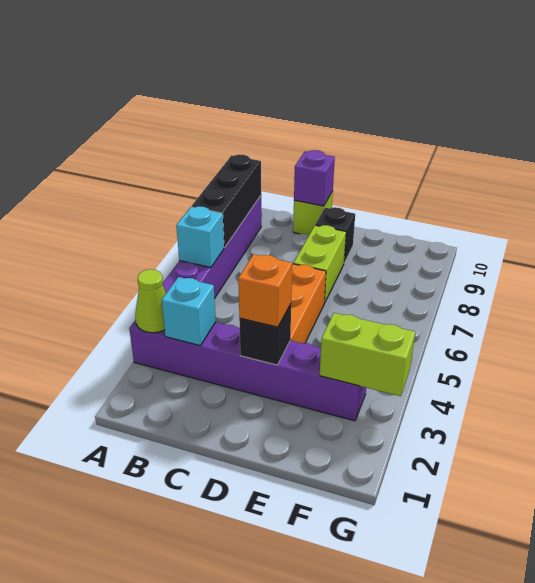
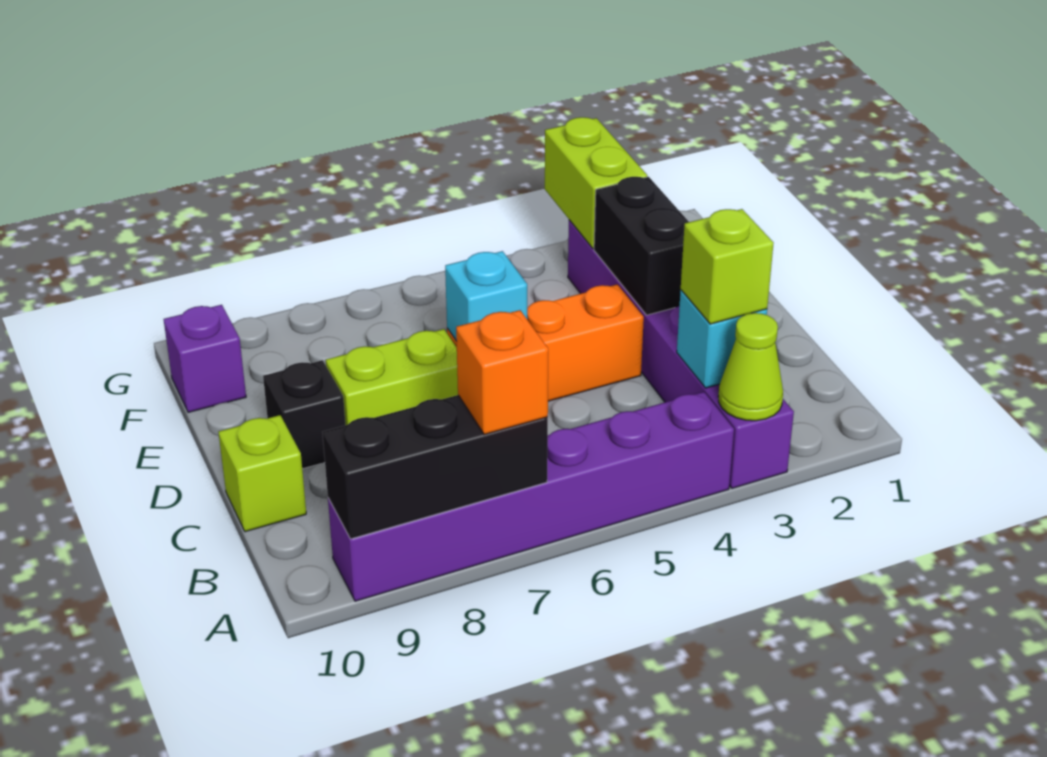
cyan brick A6 level 2 -> cyan brick D6 level 2
none -> lime brick B3 level 3
purple brick C10 level 2 -> purple brick F10 level 1
black brick D3 level 2 -> black brick D3:E3 level 2
orange brick D3 level 3 -> orange brick A7 level 3

